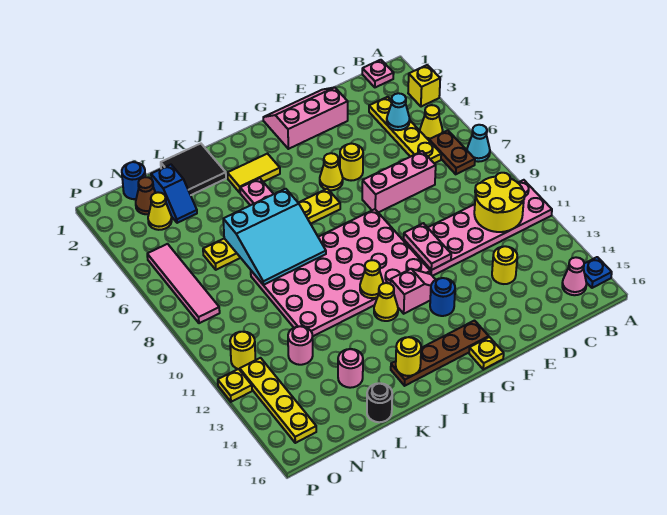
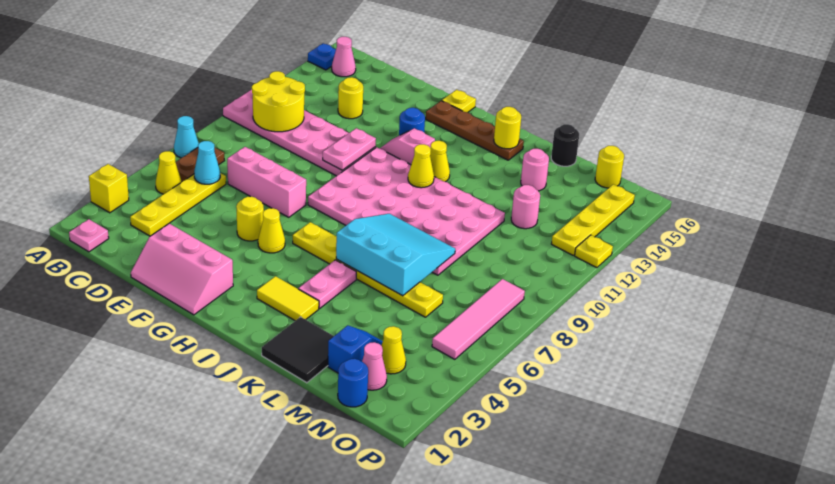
cyan cone C4 level 2 -> cyan cone C6 level 2
brown cone N2 level 1 -> pink cone N2 level 1
yellow round brick O11 level 1 -> yellow round brick N16 level 1

